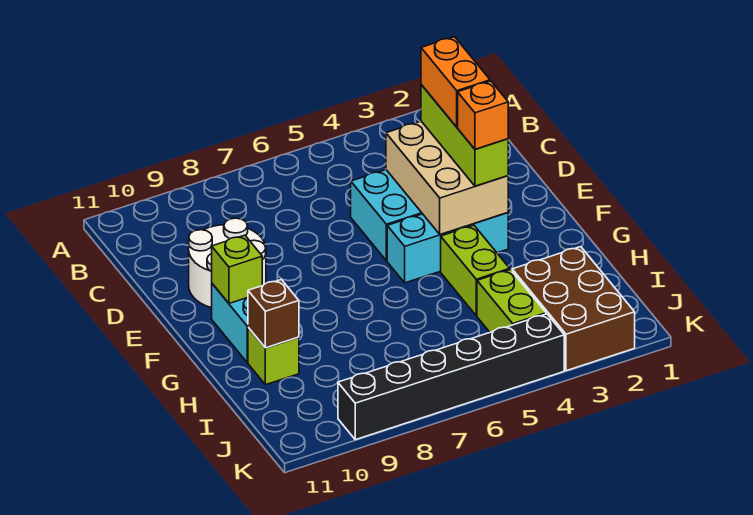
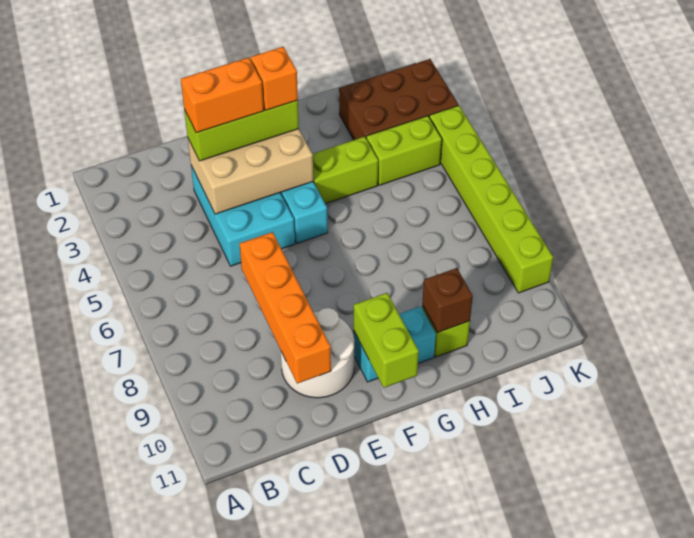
none -> orange brick D7:D10 level 2
lime brick F10 level 2 -> lime brick F10:F11 level 2
black brick K4:K9 level 1 -> lime brick K4:K9 level 1

